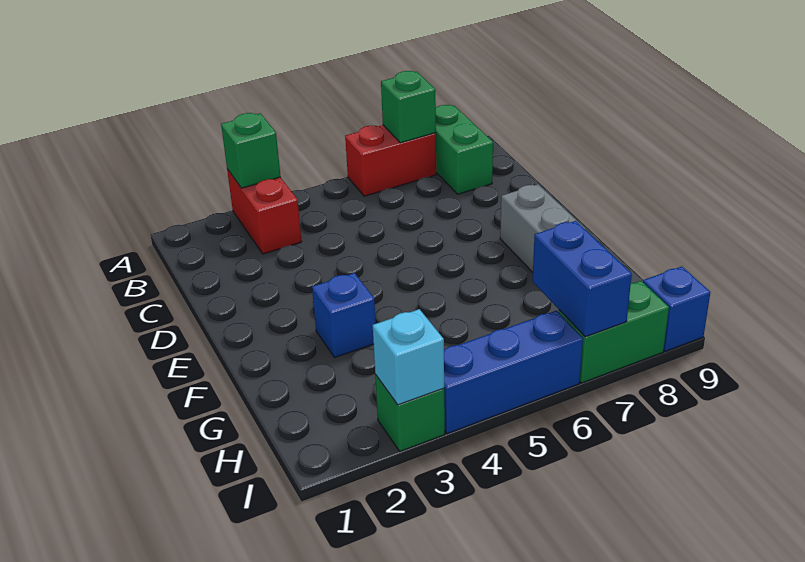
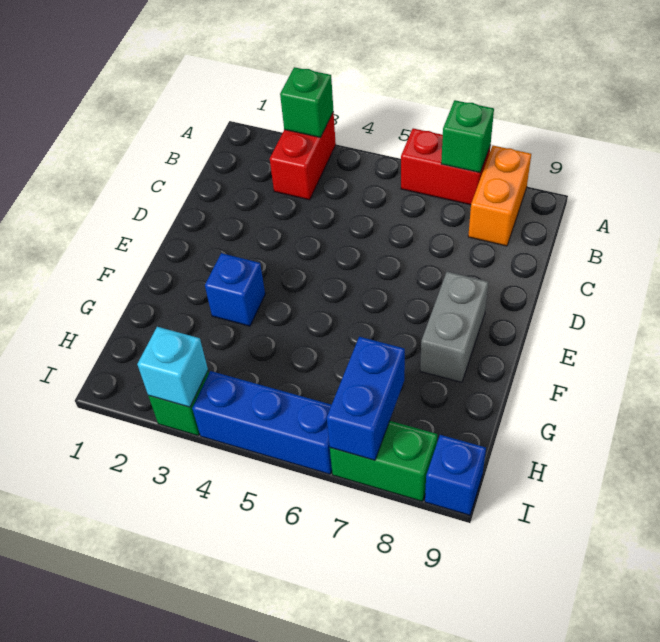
green brick A8:B8 level 1 -> orange brick A8:B8 level 1

